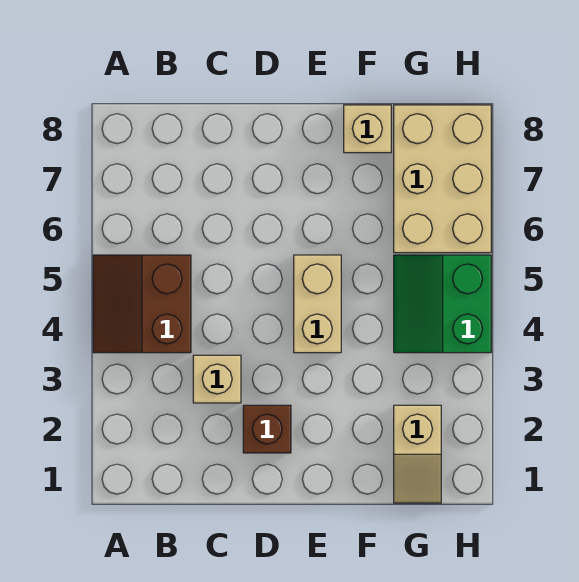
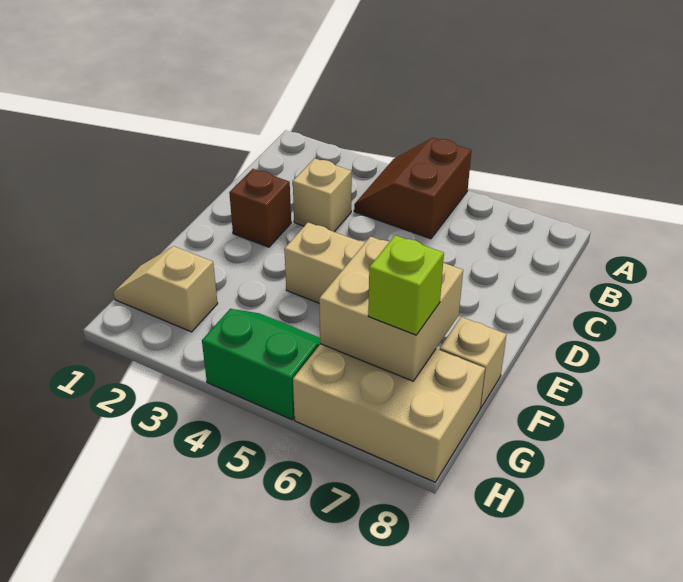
brown slope A4:B5 level 1 top B -> brown slope A4:B5 level 1 top 5
none -> tan brick F6:G7 level 2
none -> lime brick G7 level 3

